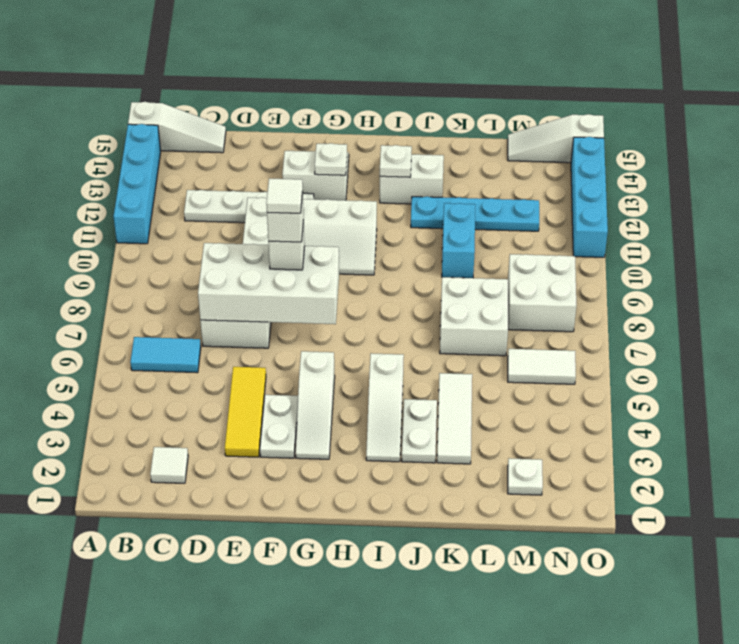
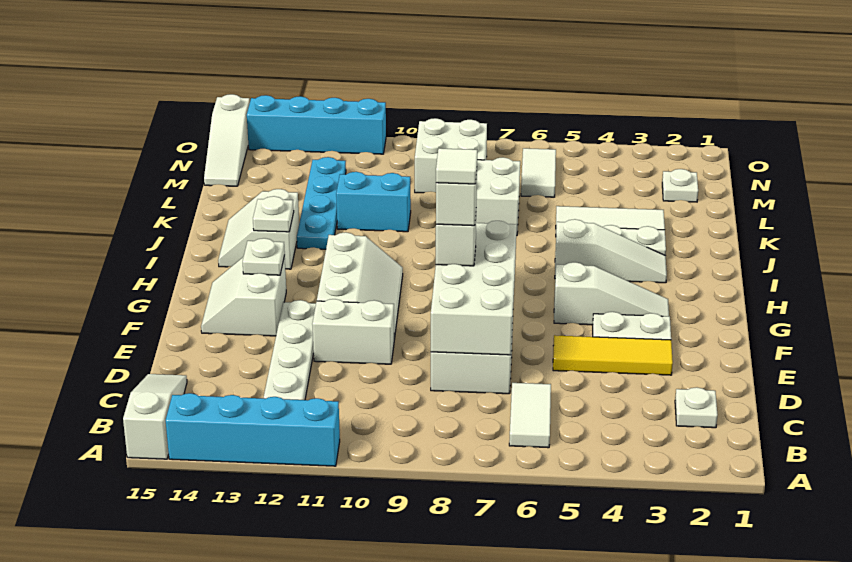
cyan tile B6:C6 level 1 -> white tile B6:C6 level 1
white tile C2 level 1 -> white plate C2 level 1

